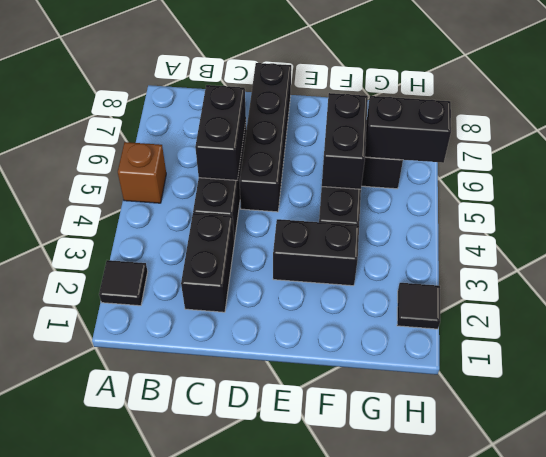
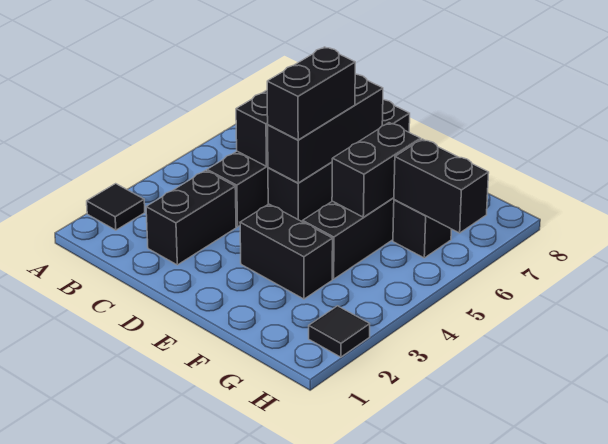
brown brick A5 level 1 -> none
none -> black brick D5:D7 level 2
none -> black brick D5:D6 level 3

